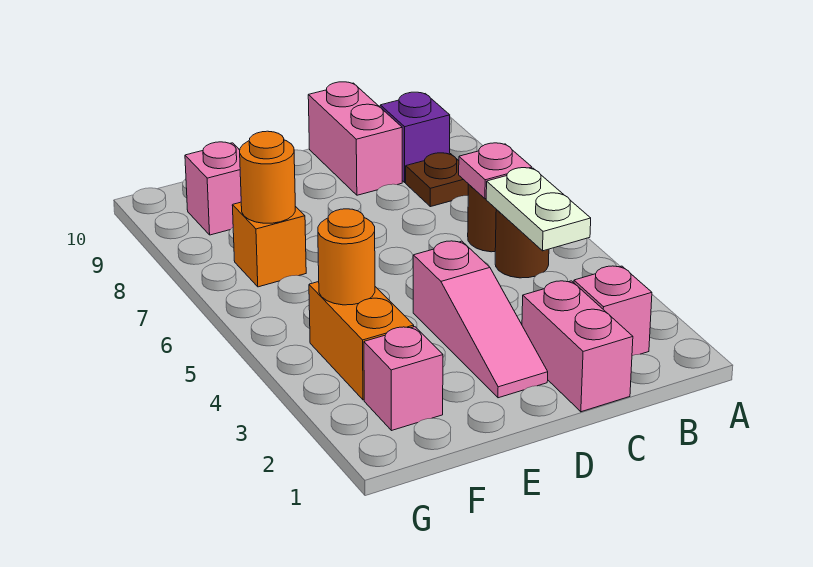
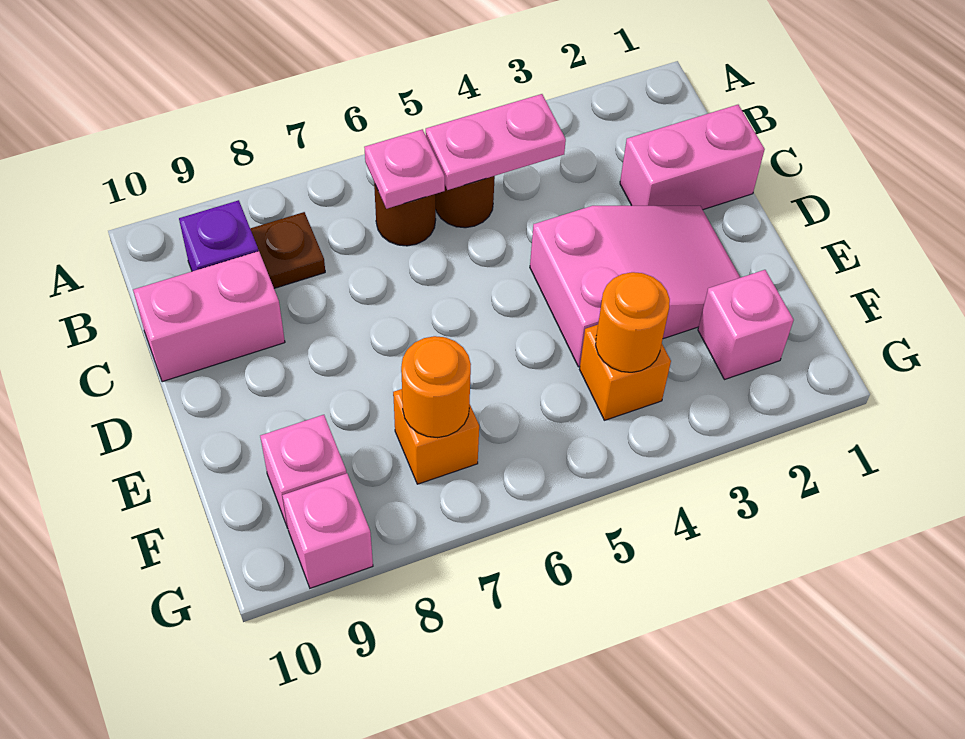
pink brick B2 level 1 -> pink brick G9 level 1
white plate B4:B5 level 2 -> pink plate B4:B5 level 2
pink slope D2:D4 level 1 top 4 -> pink slope D2:E4 level 1 top 4
orange brick F3:F4 level 1 -> orange brick F4 level 1

